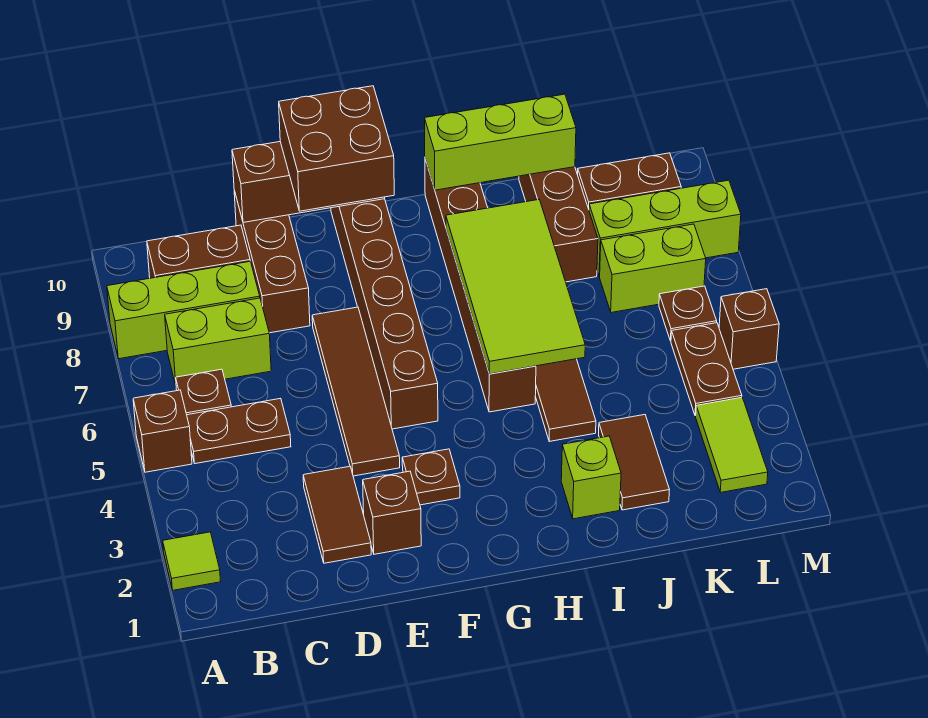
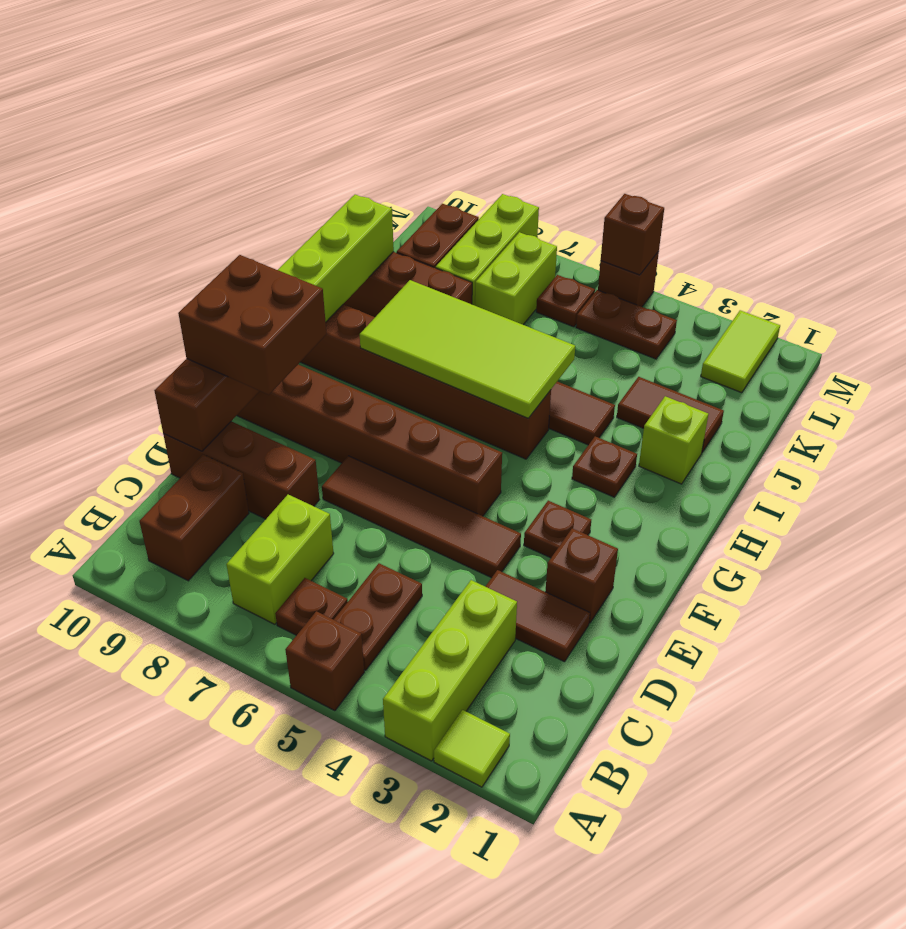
lime brick A8:C8 level 1 -> lime brick A3:C3 level 1
none -> brown plate H3 level 1
lime tile L2:L3 level 1 -> lime tile L2:M2 level 1
none -> brown brick M5 level 2

